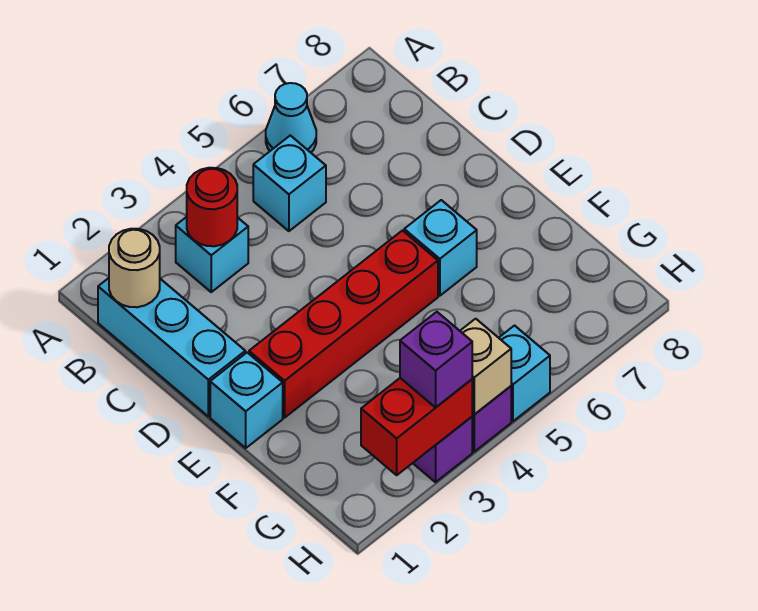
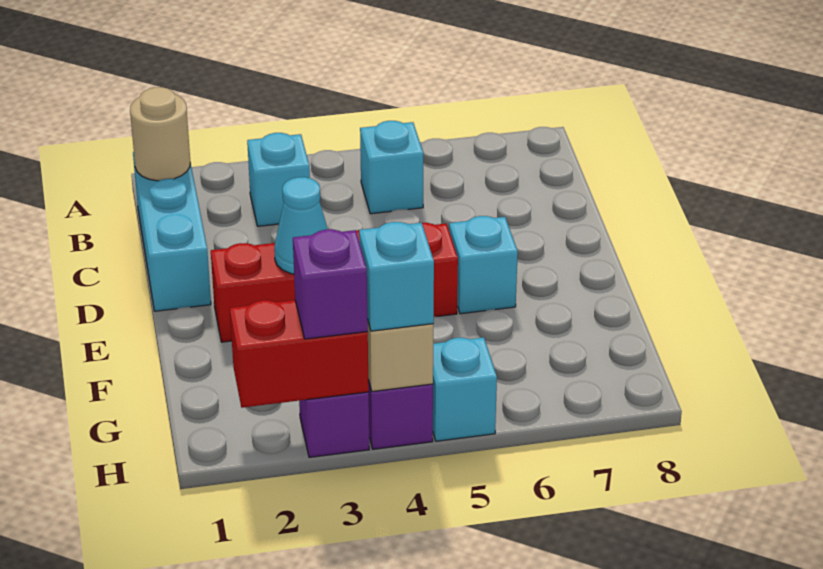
cyan cone A6 level 1 -> cyan cone E3 level 2
red round brick B3 level 2 -> none
cyan brick E1 level 1 -> cyan brick H4 level 3

